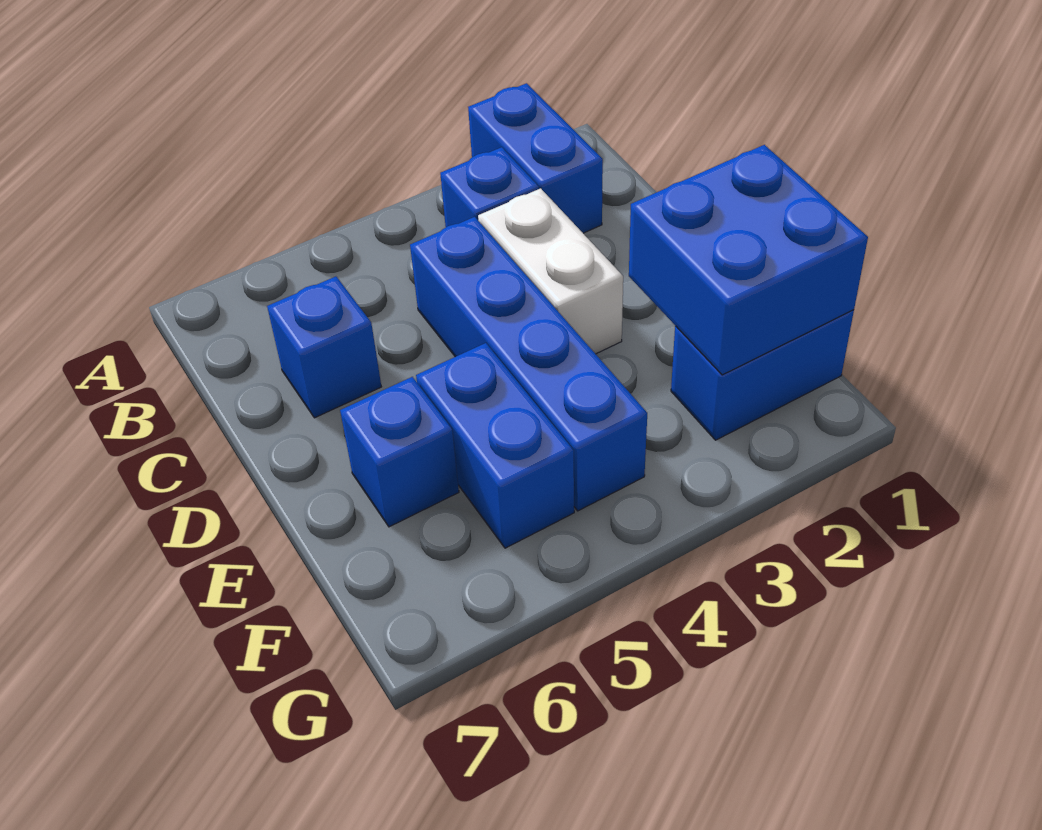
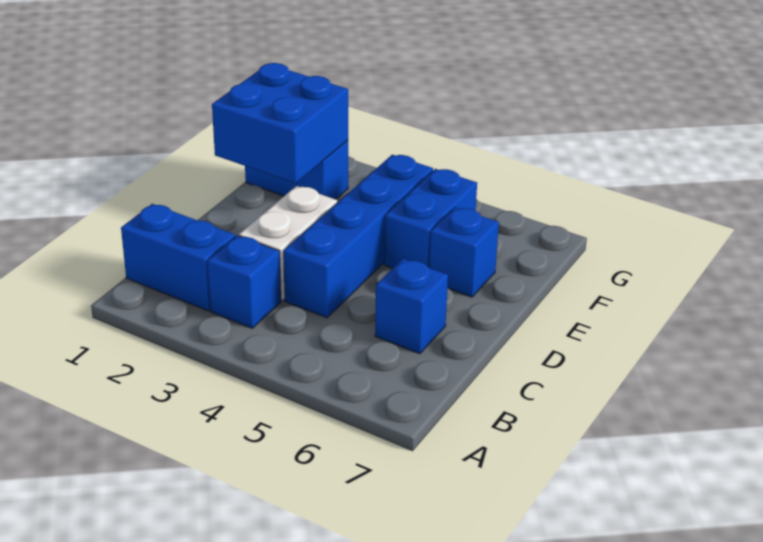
blue brick A2:B2 level 1 -> blue brick B1:B2 level 1

